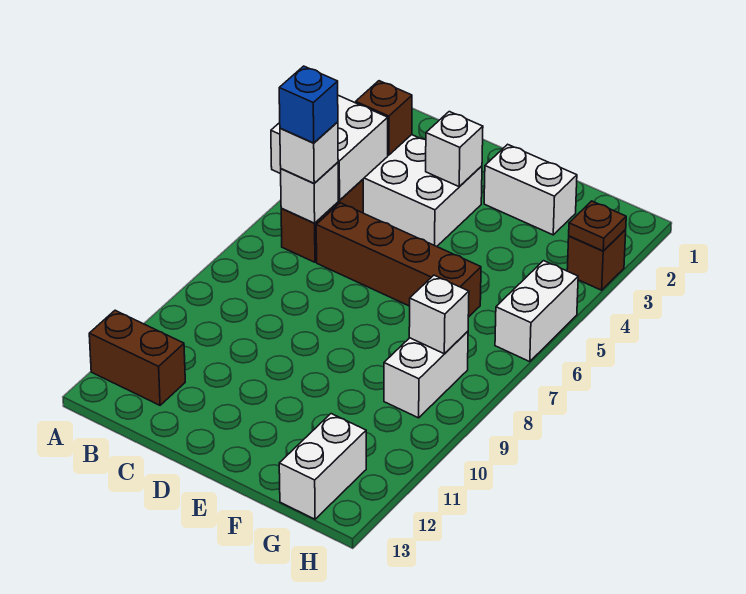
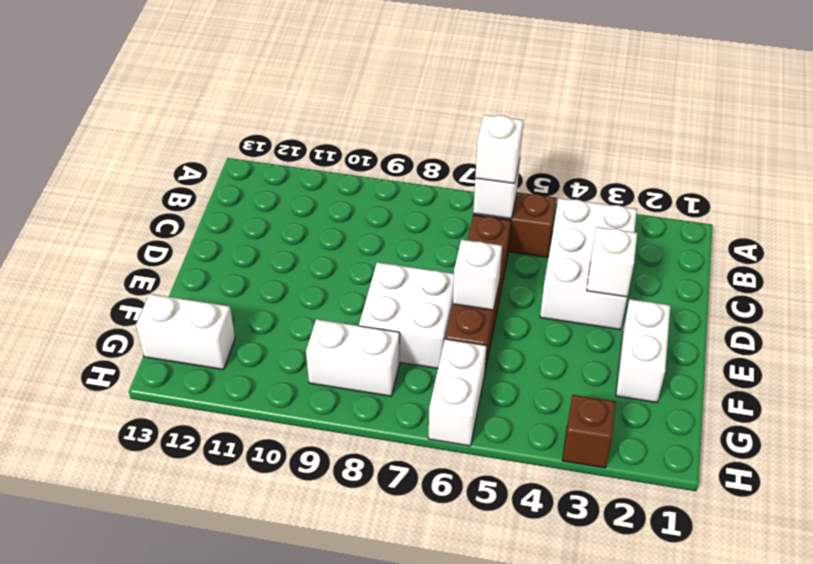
white brick A4:B5 level 2 -> white brick E7:F8 level 1
brown brick A12:B12 level 1 -> none
brown brick B3 level 2 -> none
blue brick B6 level 4 -> none
white brick G8 level 2 -> white brick E6 level 2
brown plate H3 level 2 -> none
white brick H5:H6 level 1 -> white brick G6:H6 level 1

